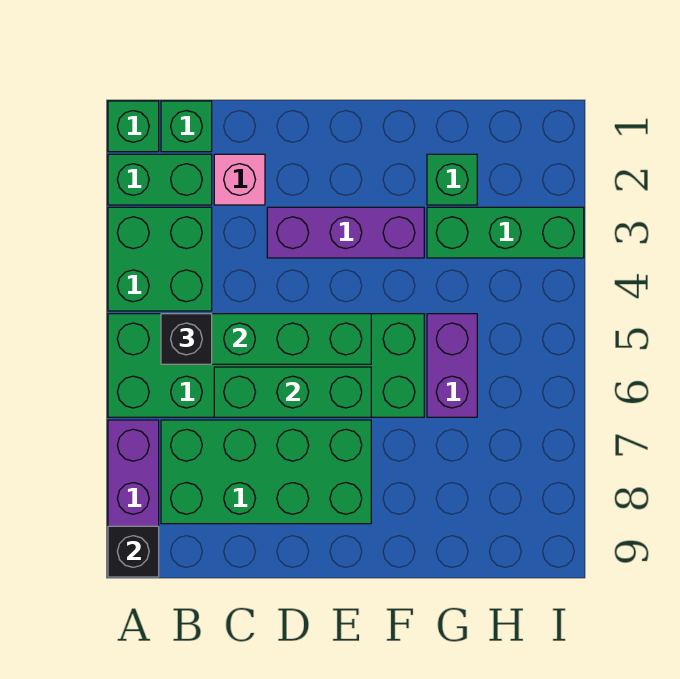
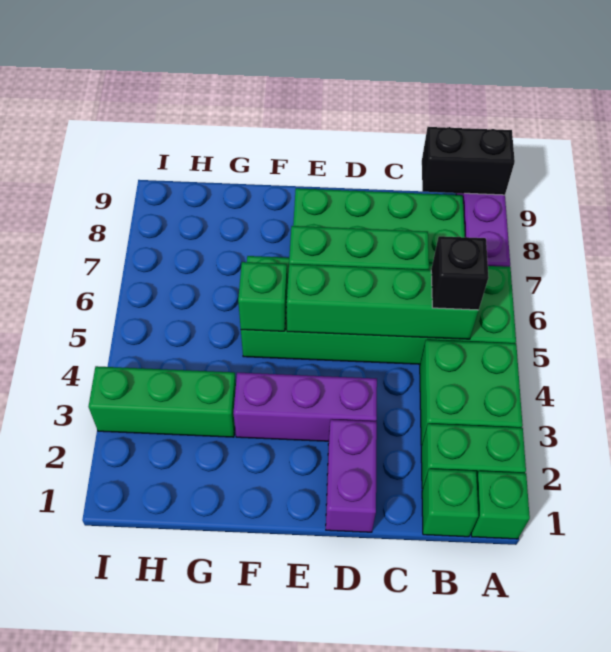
black brick A9 level 2 -> black brick A9:B9 level 2
pink brick C2 level 1 -> none
green brick G2 level 1 -> green brick F5 level 2
purple brick G5:G6 level 1 -> purple brick D1:D2 level 1

